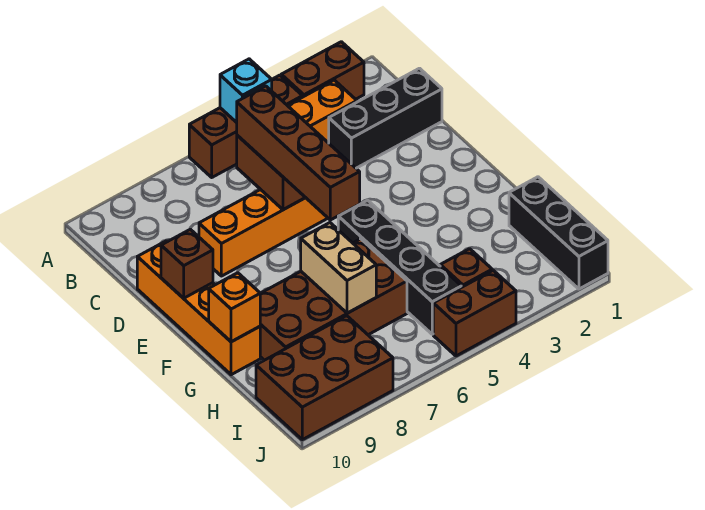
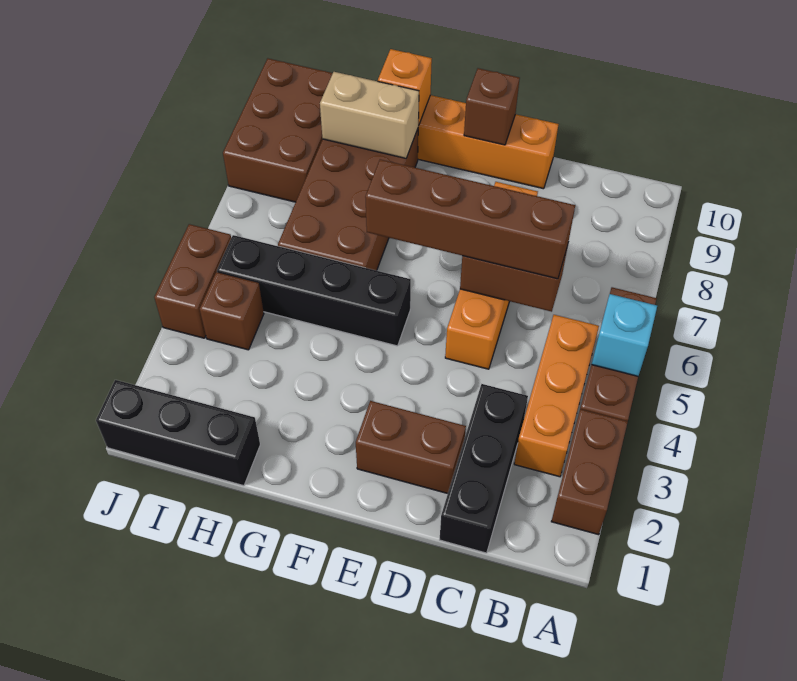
none -> brown brick D2:E2 level 1
tan brick G7:H7 level 2 -> tan brick G9:H9 level 2

